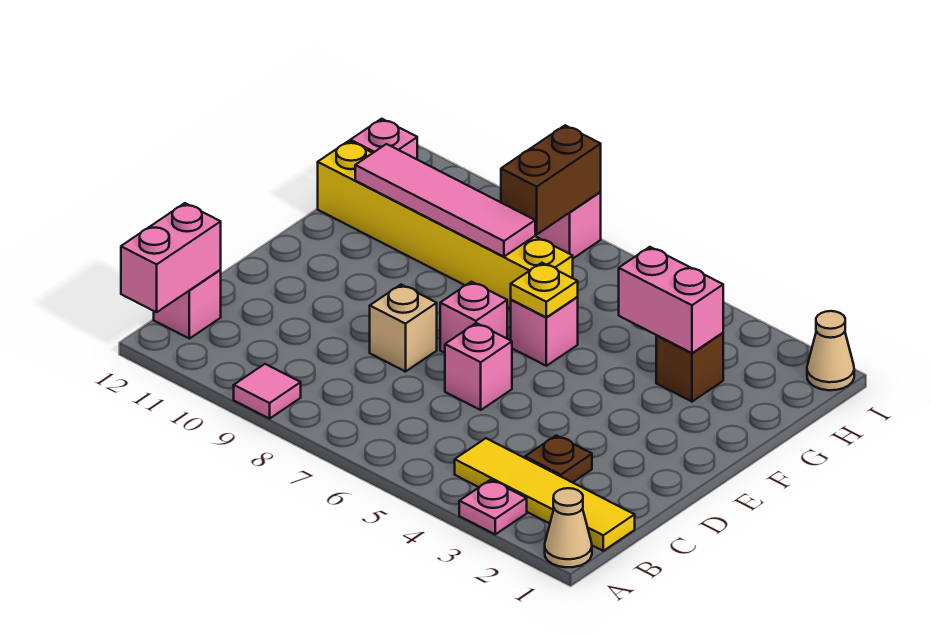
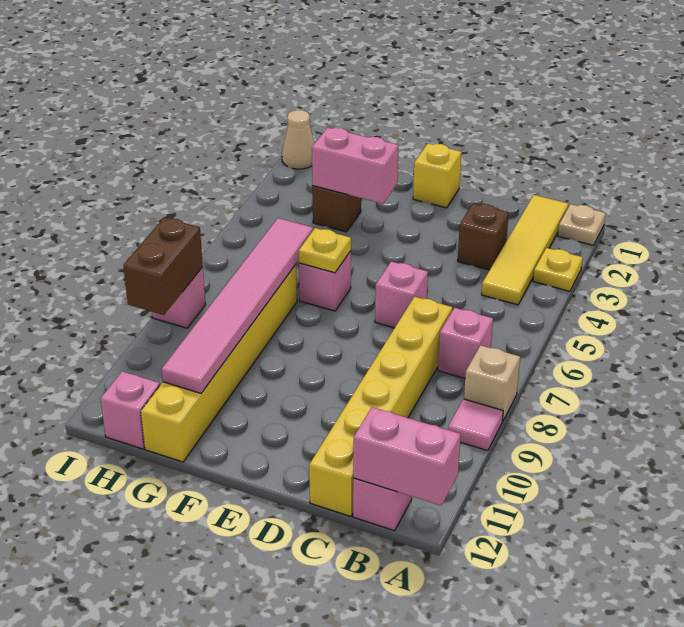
tan cone A1 level 1 -> tan plate A1 level 1
pink plate A3 level 1 -> yellow plate A3 level 1
brown plate C3 level 1 -> brown brick C3 level 1
none -> yellow brick C7:C12 level 1
tan brick D8 level 1 -> tan brick A8 level 1
none -> yellow brick E1 level 1
pink brick E7 level 1 -> pink brick B7 level 1
pink brick G3:G4 level 2 -> pink brick F3:G3 level 2
pink tile G8:G11 level 2 -> pink tile G6:G11 level 2
brown brick H8:I8 level 2 -> brown brick I8:I9 level 2

